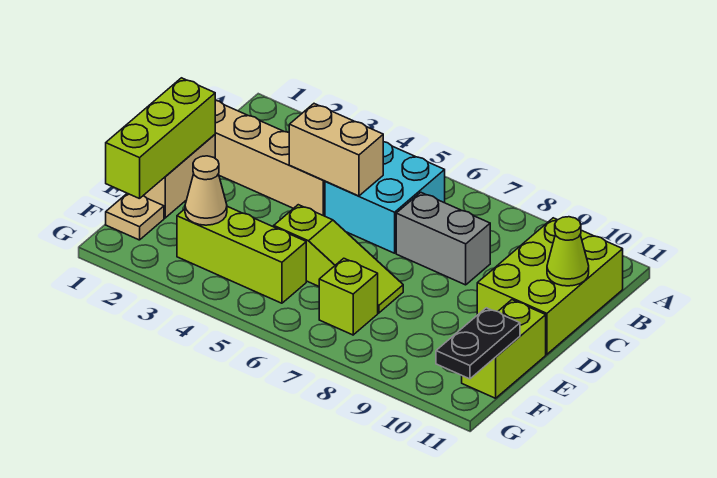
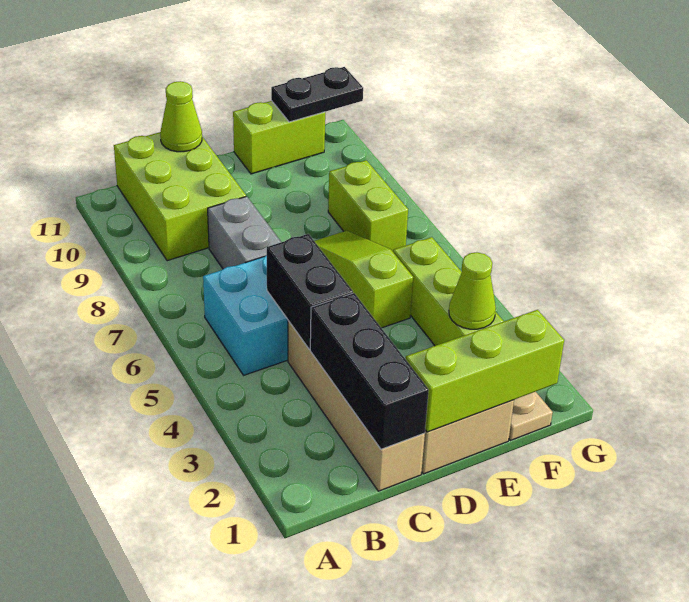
lime brick B10:D11 level 1 -> lime brick B9:C11 level 1
none -> black brick C1:C3 level 2
tan brick C4:C5 level 2 -> black brick C4:C5 level 2
tan cone F3 level 2 -> lime cone F3 level 2
lime brick F7 level 1 -> lime brick F7:F8 level 1

